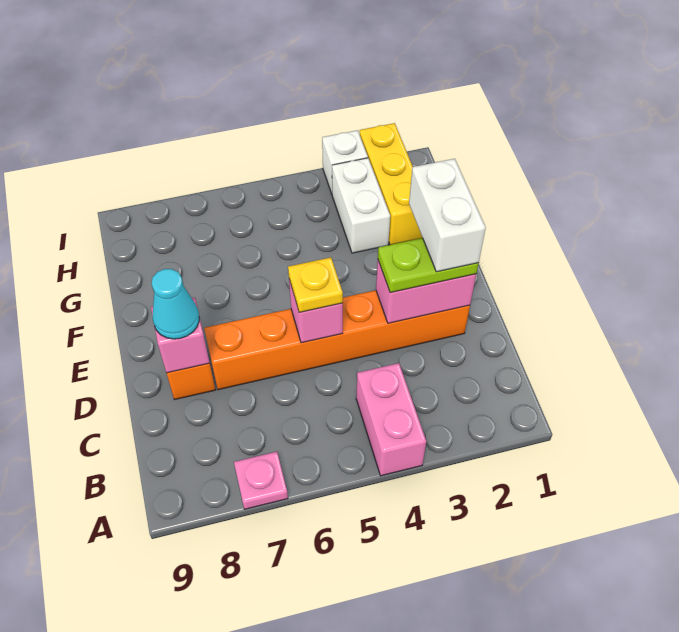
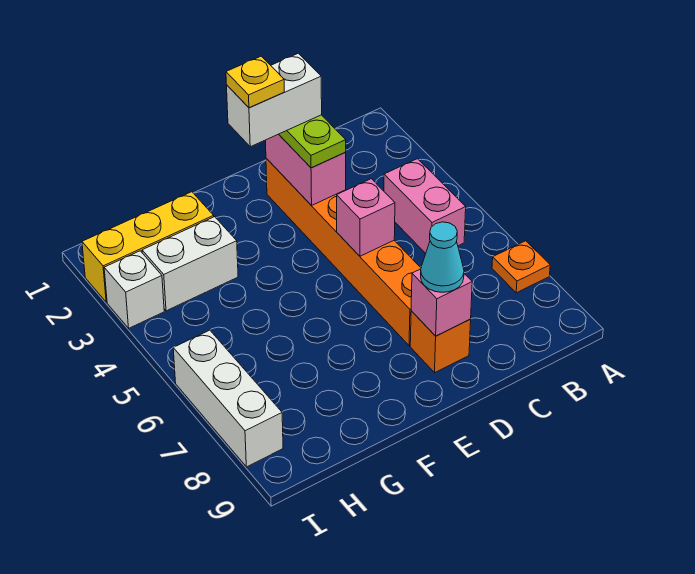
pink brick A4:B4 level 1 -> pink brick B4:B5 level 1
pink plate A7 level 1 -> orange plate A7 level 1
yellow plate D5 level 3 -> yellow plate E2 level 5
none -> white brick I6:I8 level 1

